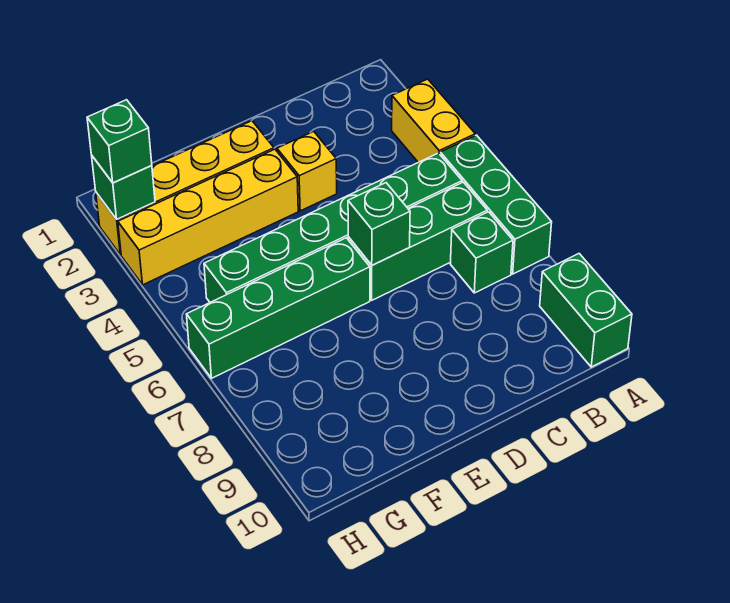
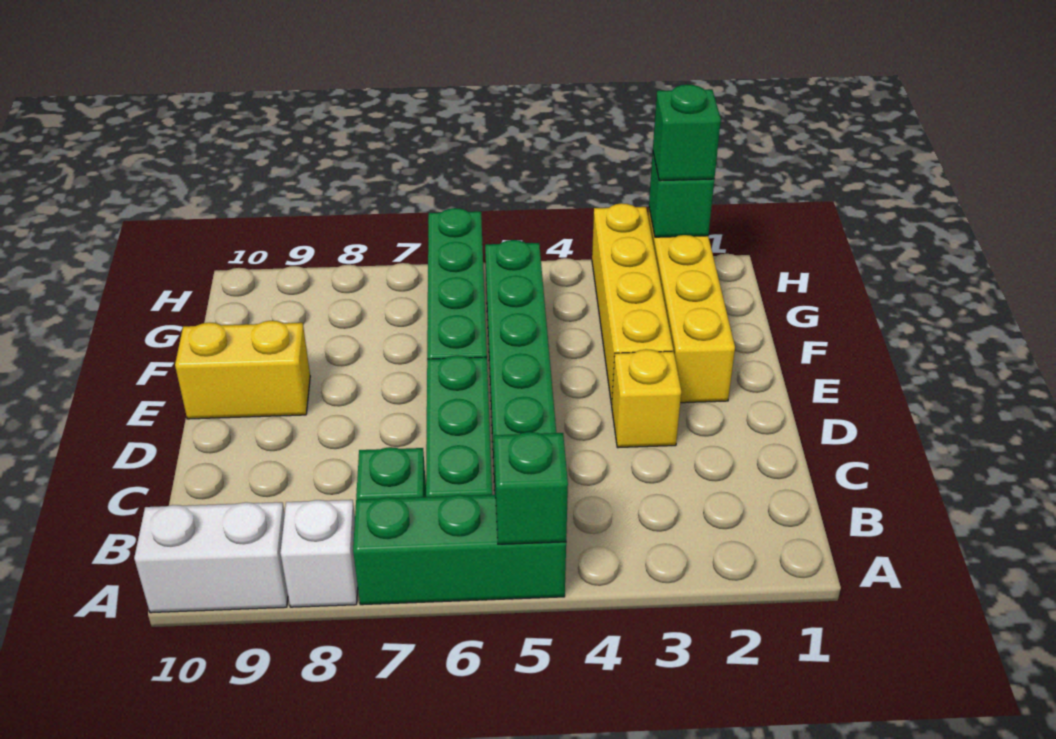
yellow brick A3:A4 level 1 -> yellow brick E9:E10 level 1
none -> white brick A8 level 1
green brick A9:A10 level 1 -> white brick A9:A10 level 1
green brick D6 level 2 -> green brick A5 level 2

